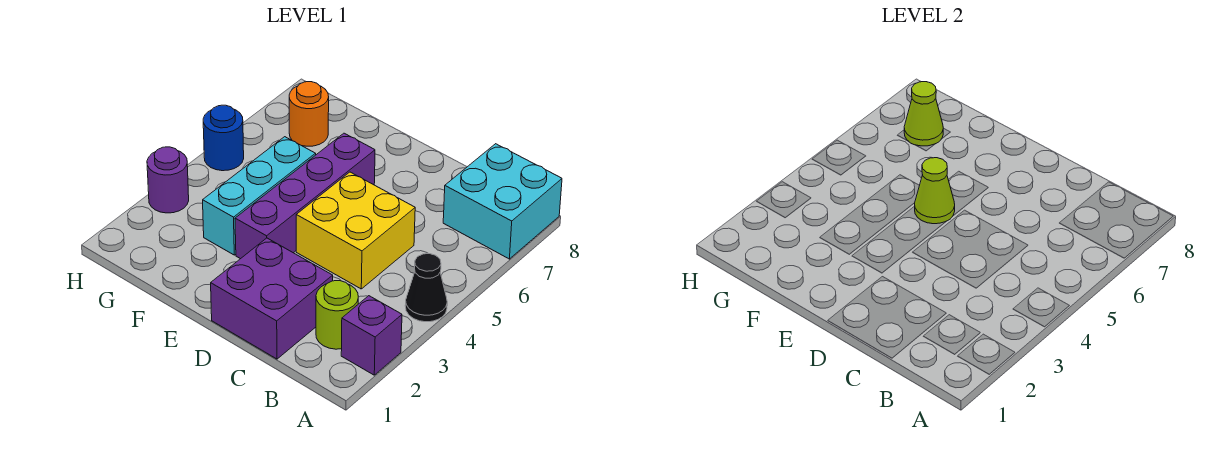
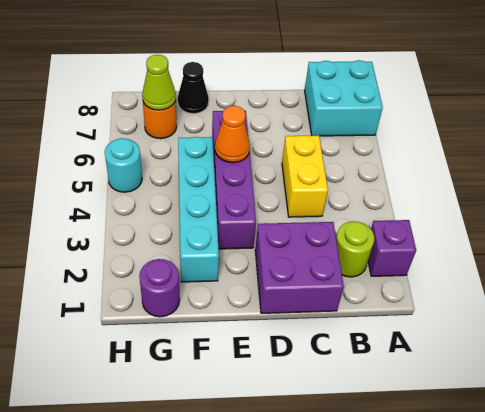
black cone A4 level 1 -> black cone F8 level 1
yellow brick C4:D5 level 1 -> yellow brick C4:C5 level 1
lime cone E5 level 2 -> orange cone E5 level 2
cyan brick F3:F5 level 1 -> cyan brick F2:F5 level 1
purple round brick H3 level 1 -> purple round brick G1 level 1
blue round brick H5 level 1 -> cyan round brick H5 level 1

